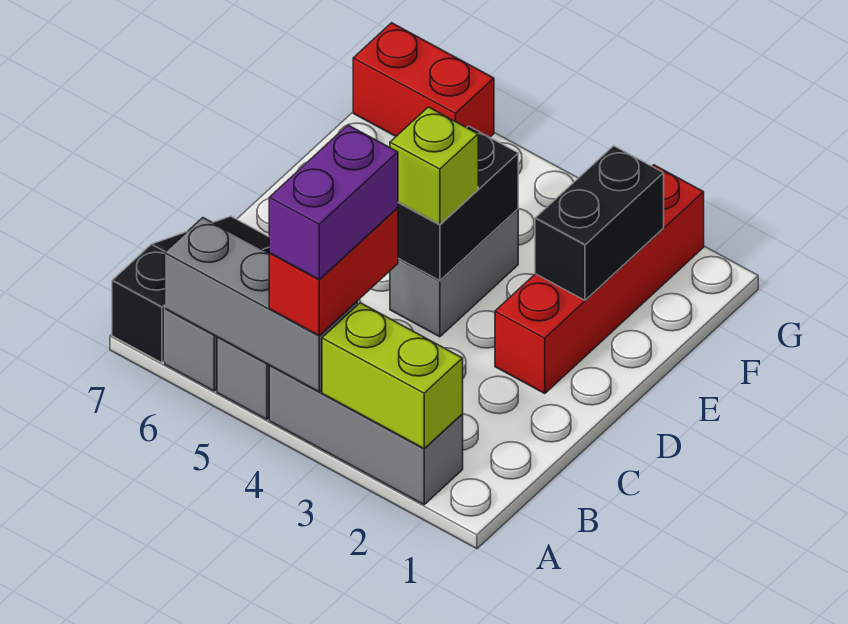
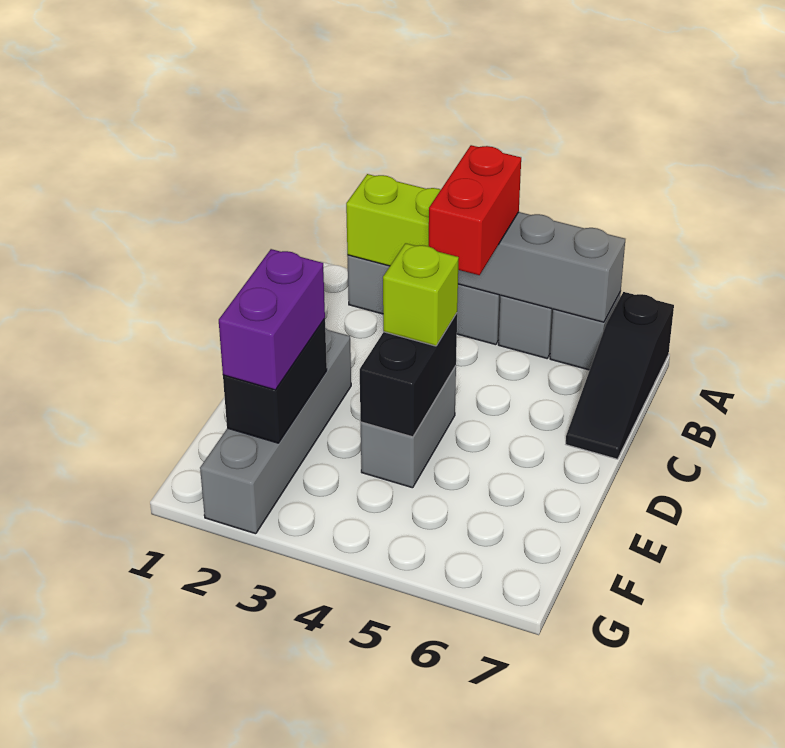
purple brick A4:B4 level 4 -> purple brick E2:F2 level 3
red brick D2:G2 level 1 -> grey brick D2:G2 level 1
red brick G6:G7 level 1 -> none

